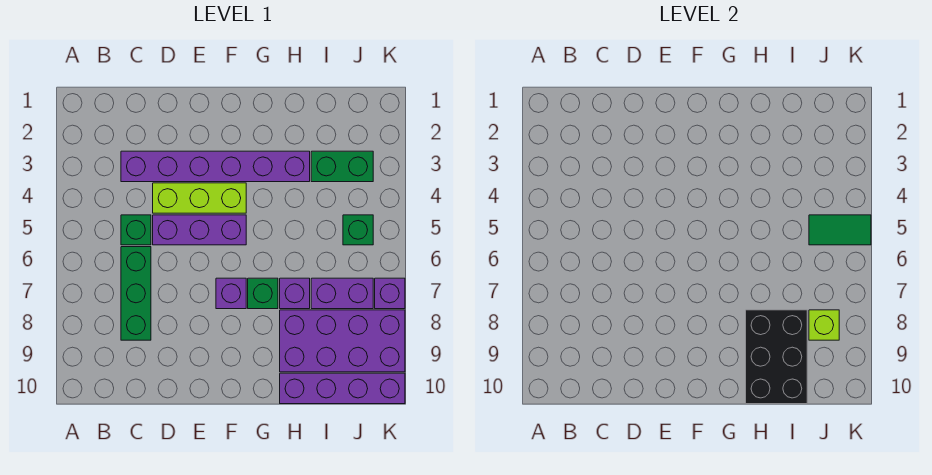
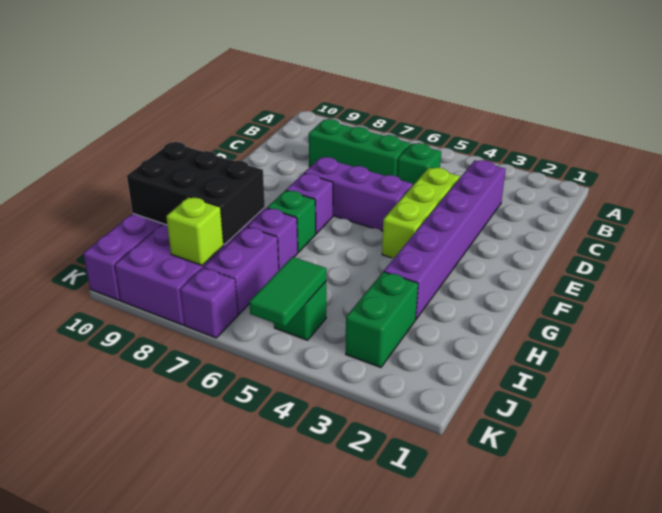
purple brick D5:F5 level 1 -> purple brick E5:E7 level 1

